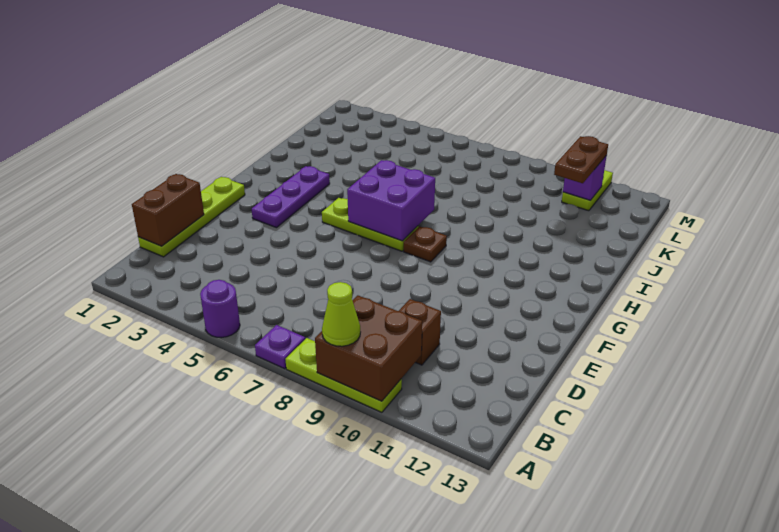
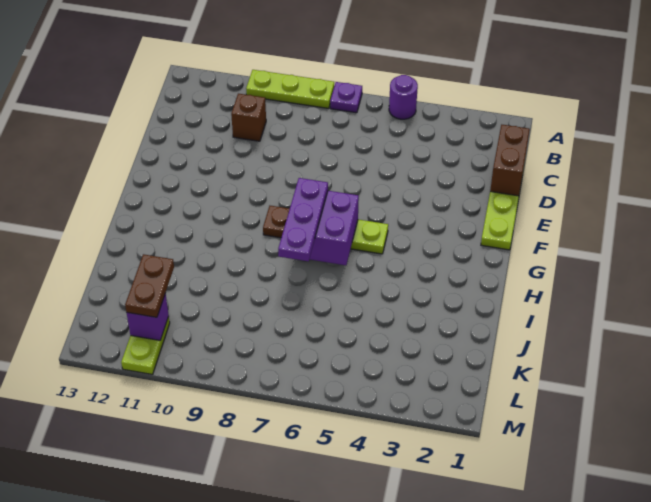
brown brick A9:B10 level 2 -> none
lime cone A9 level 3 -> none
purple plate F3:H3 level 1 -> purple plate G7:I7 level 3

